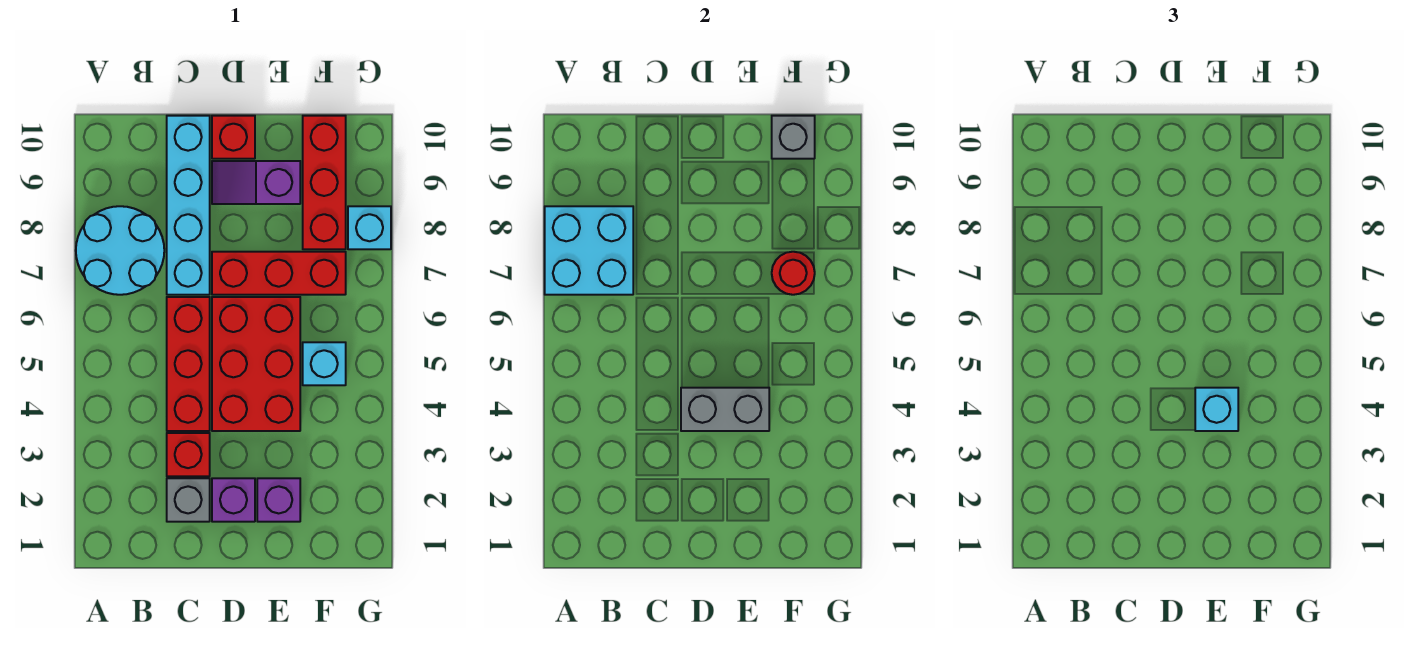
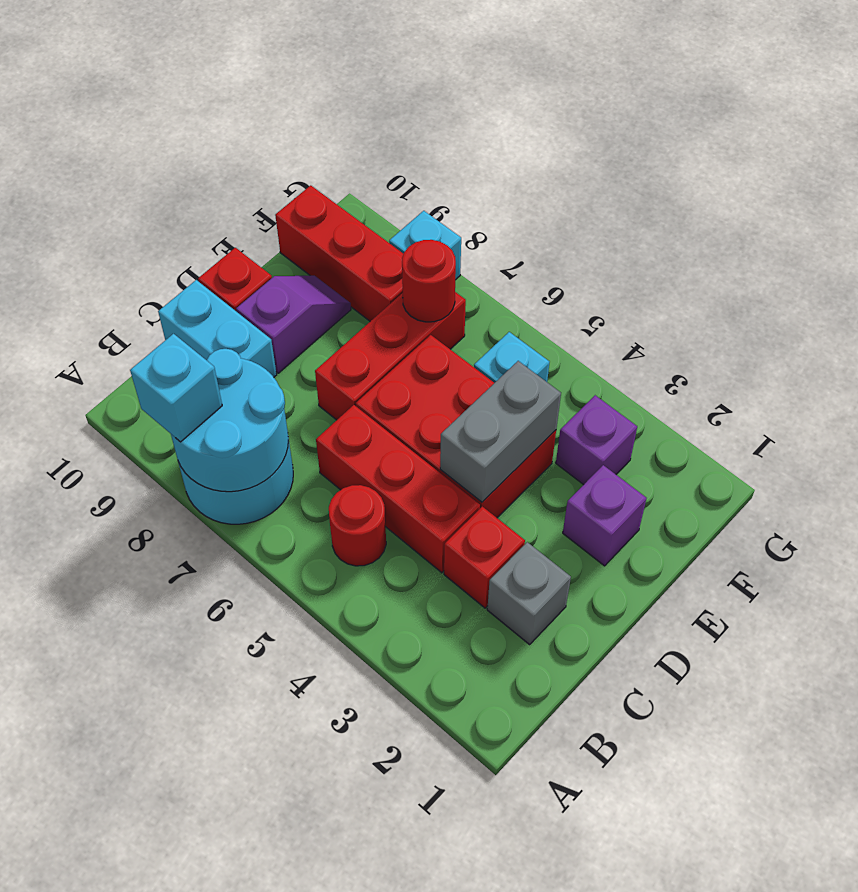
cyan brick A7:B8 level 2 -> cyan round brick A7:B8 level 2
none -> red round brick B5 level 1
cyan brick C7:C10 level 1 -> cyan brick C9:C10 level 1
purple brick D2 level 1 -> purple brick F3 level 1
purple slope D9:E9 level 1 top E -> purple slope D9:E9 level 1 top D
cyan brick E4 level 3 -> cyan brick A8 level 3
grey brick F10 level 2 -> none

